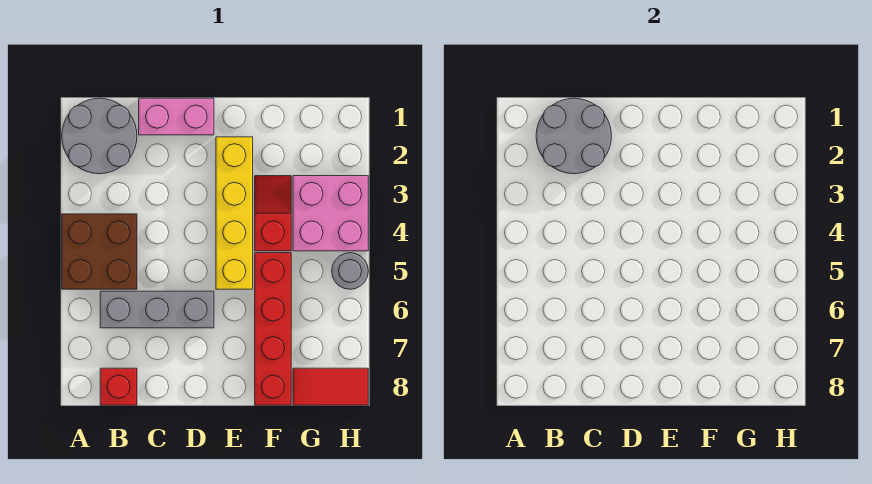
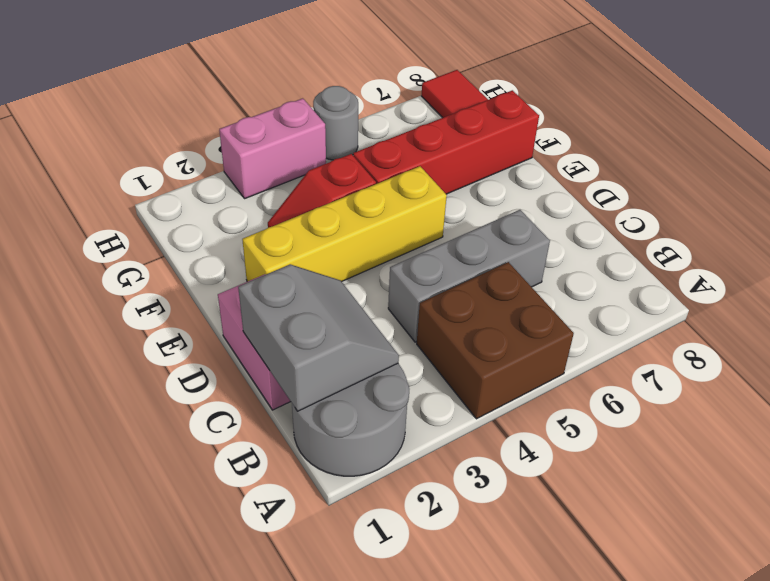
grey round brick B1:C2 level 2 -> grey slope B1:C2 level 2 top 1
grey brick B6:D6 level 1 -> grey brick C4:C6 level 1
red brick B8 level 1 -> none
pink brick G3:H4 level 1 -> pink brick H3:H4 level 1

